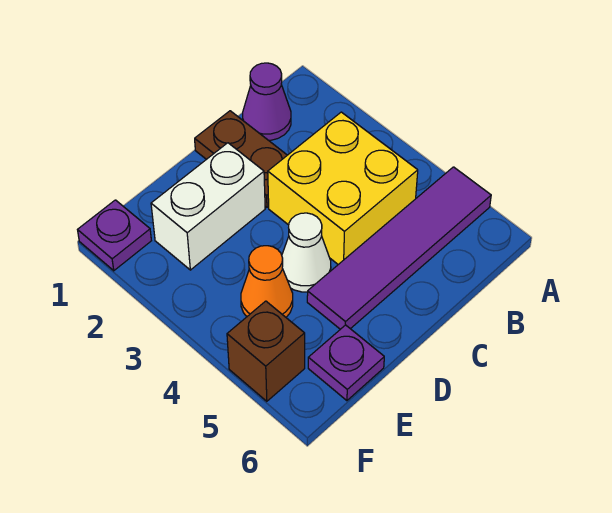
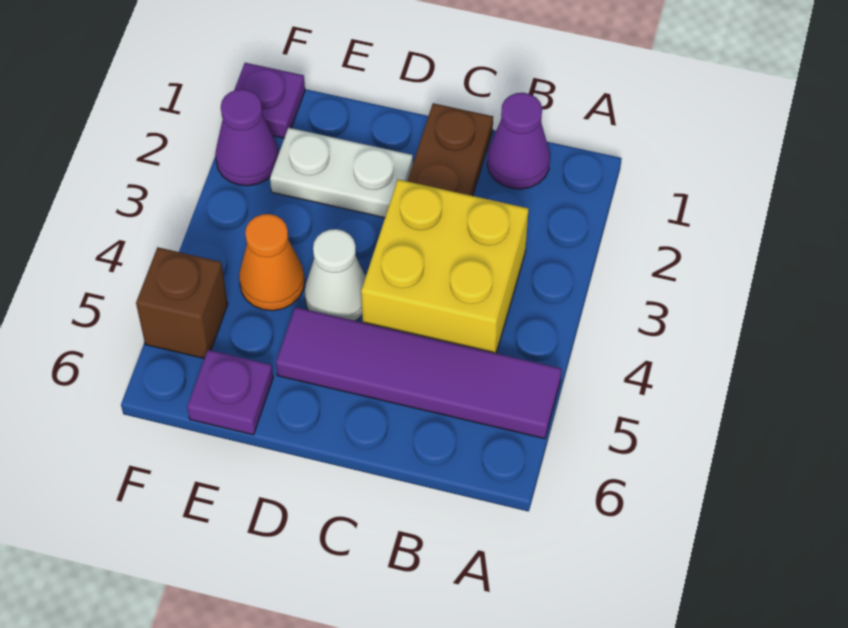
white brick D2:E2 level 1 -> white plate D2:E2 level 1
none -> purple cone F2 level 1

